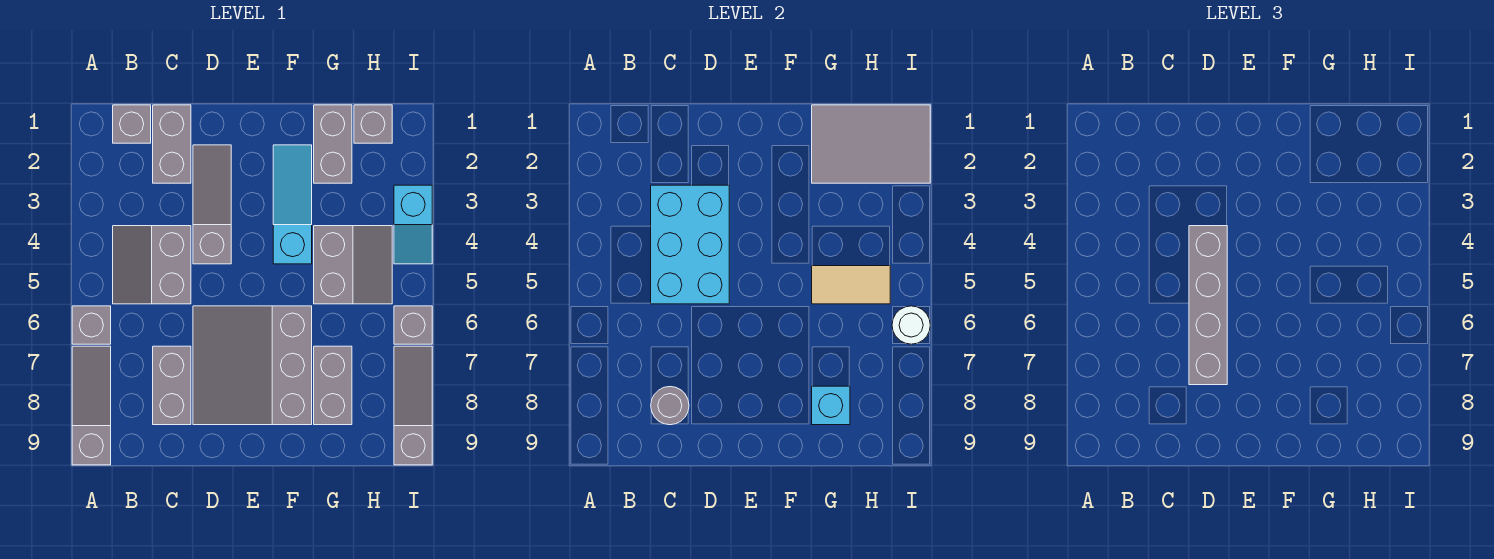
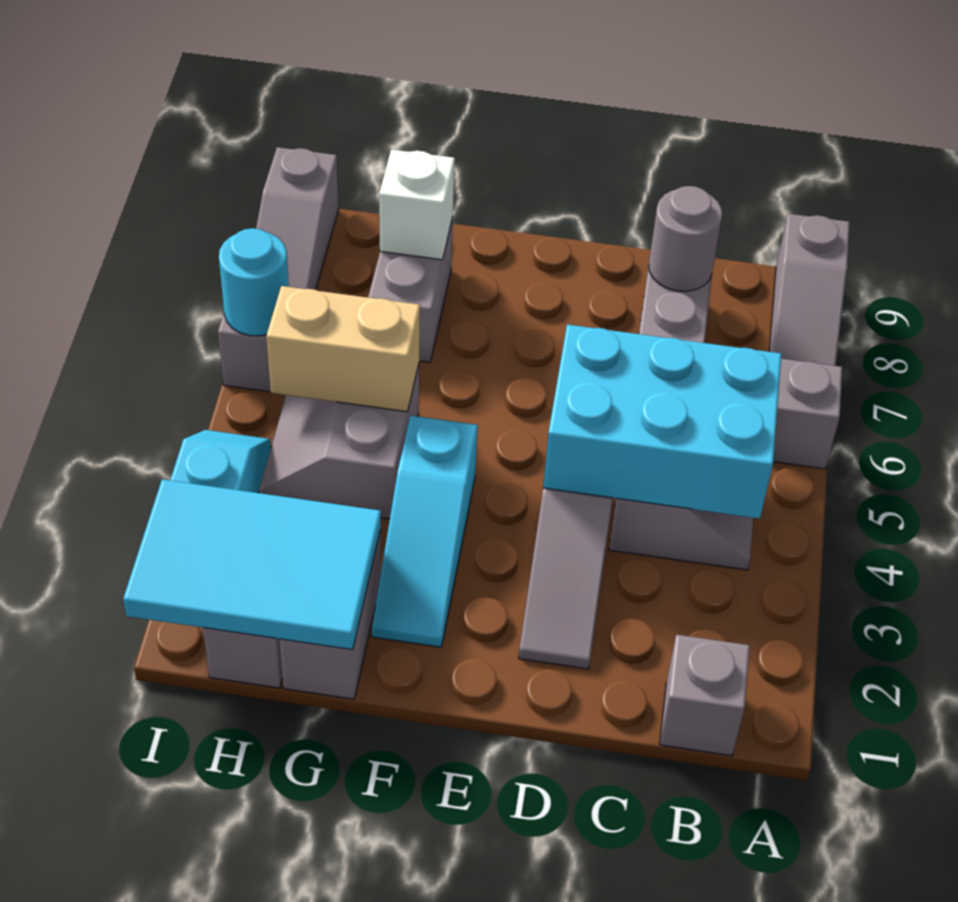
grey brick C1:C2 level 1 -> none
cyan brick C3:D5 level 2 -> cyan brick B4:D5 level 2
grey brick D4:D7 level 3 -> none
grey slope D6:F8 level 1 top F -> none
grey tile G1:I2 level 2 -> cyan tile G1:I2 level 2
tan tile G5:H5 level 2 -> tan brick G5:H5 level 2
cyan brick G8 level 2 -> white brick G8 level 2
white round brick I6 level 2 -> cyan round brick I6 level 2

